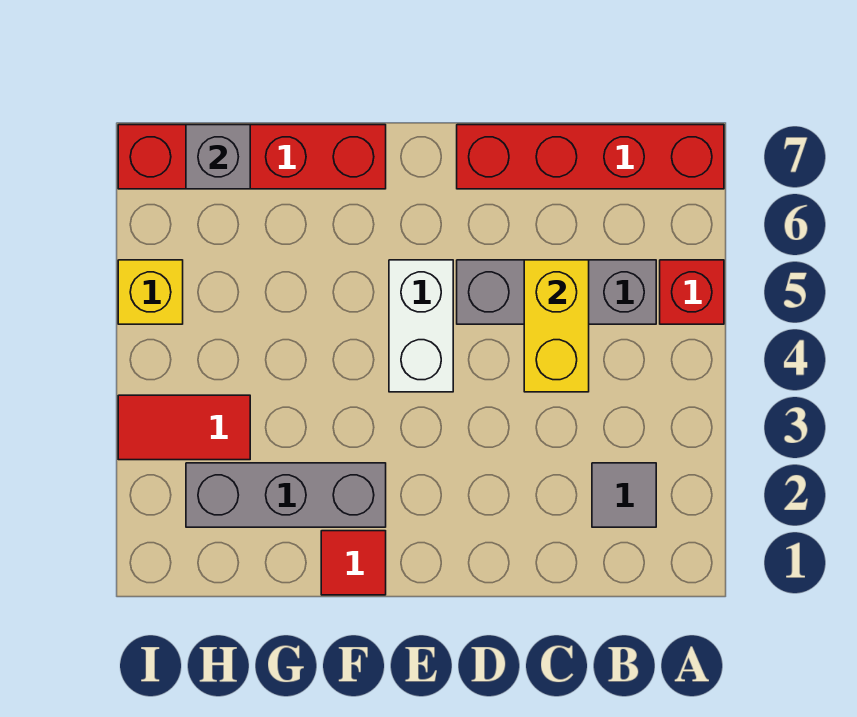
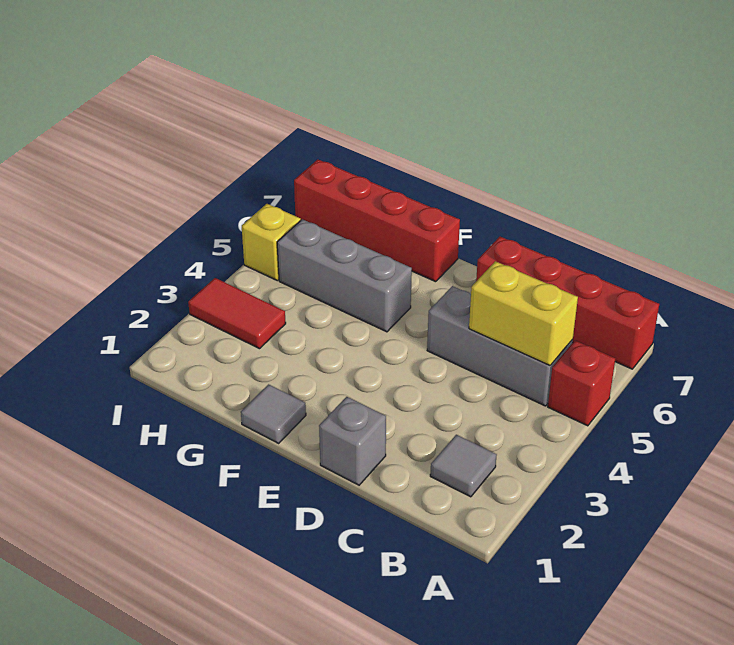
yellow brick C4:C5 level 2 -> yellow brick B5:C5 level 2
white brick E4:E5 level 1 -> none
red tile F1 level 1 -> grey tile F1 level 1
grey brick F2:H2 level 1 -> grey brick F5:H5 level 1
grey brick H7 level 2 -> grey brick D1 level 1

